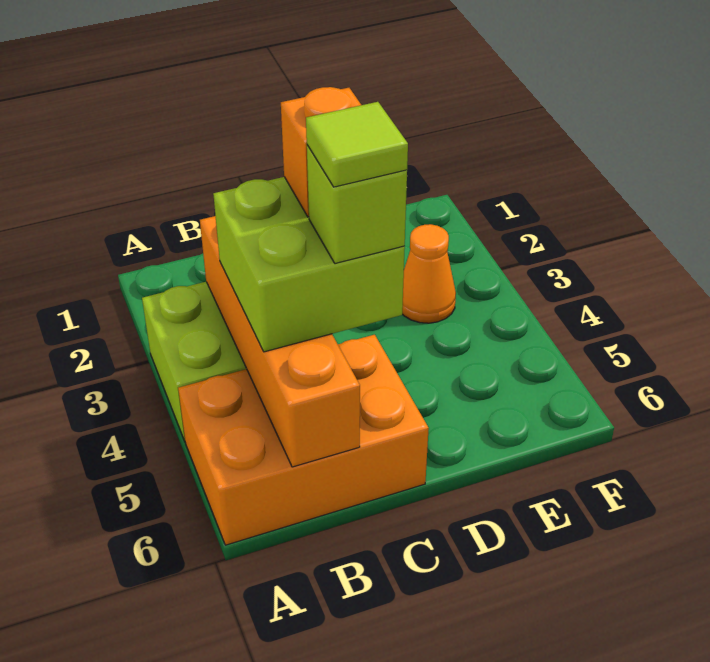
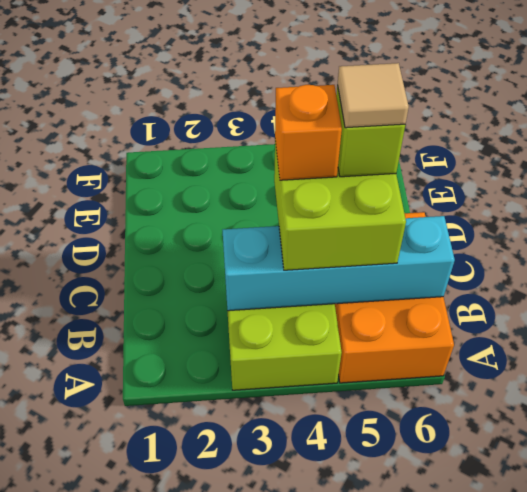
orange brick B3:B6 level 2 -> cyan brick B3:B6 level 2
lime tile C5 level 5 -> tan tile C5 level 5
orange cone E3 level 1 -> none

